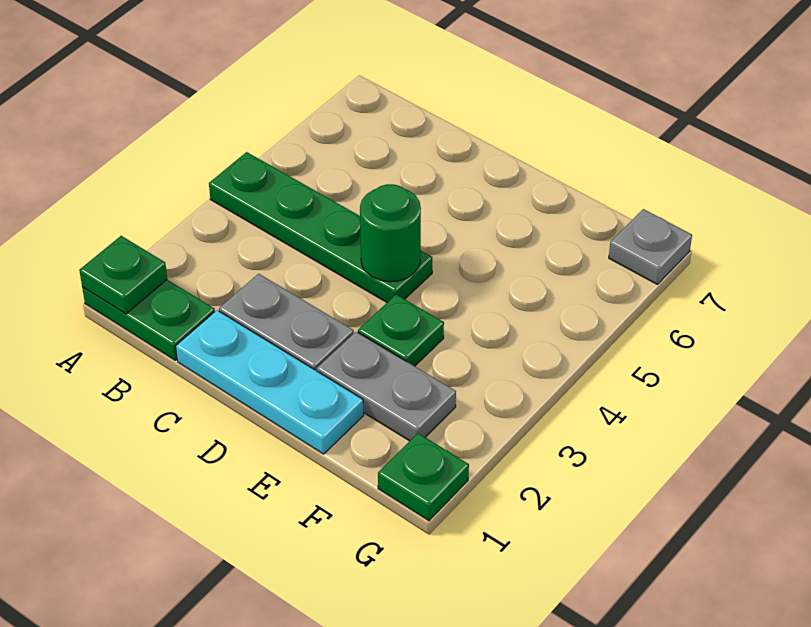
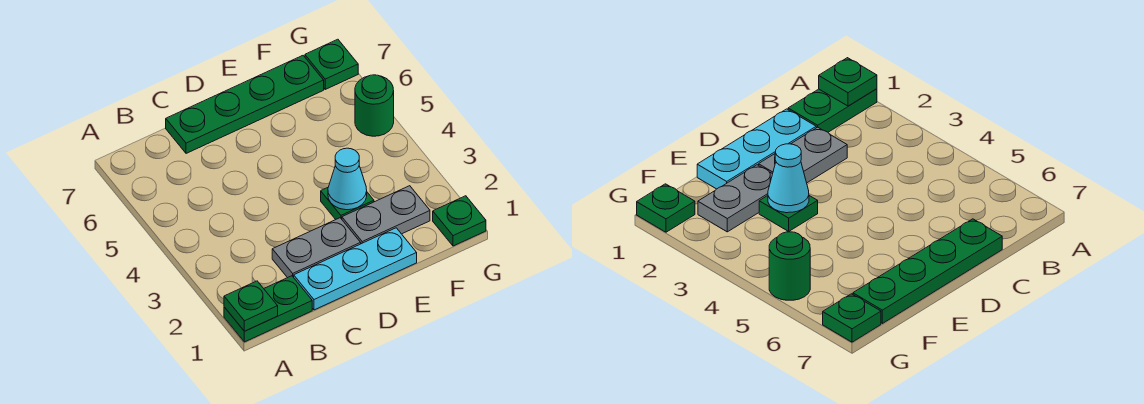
green plate A4:D4 level 1 -> green plate C7:F7 level 1
green round brick D4 level 2 -> green round brick G5 level 1
none -> cyan cone E3 level 2
grey plate G7 level 1 -> green plate G7 level 1

